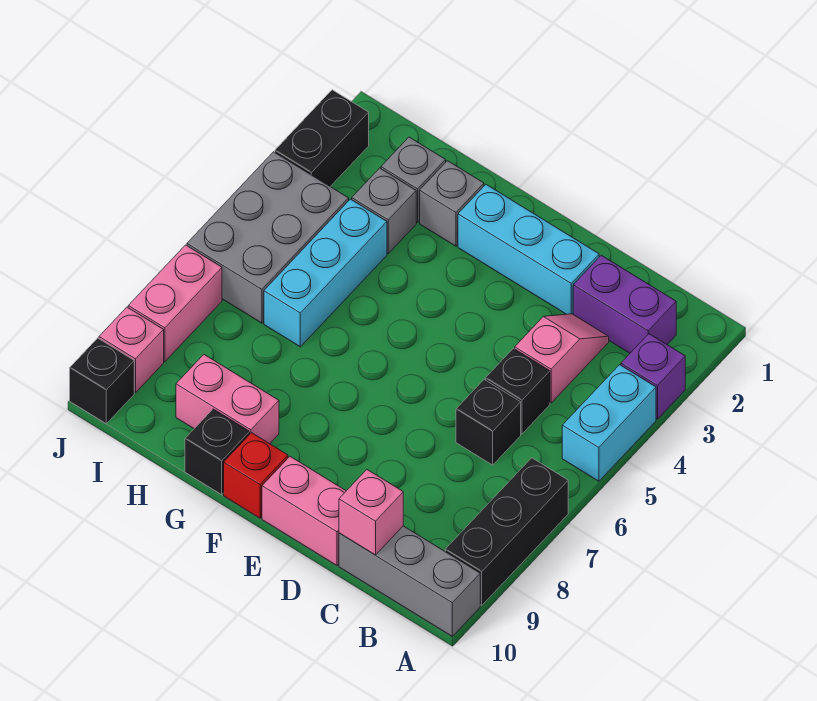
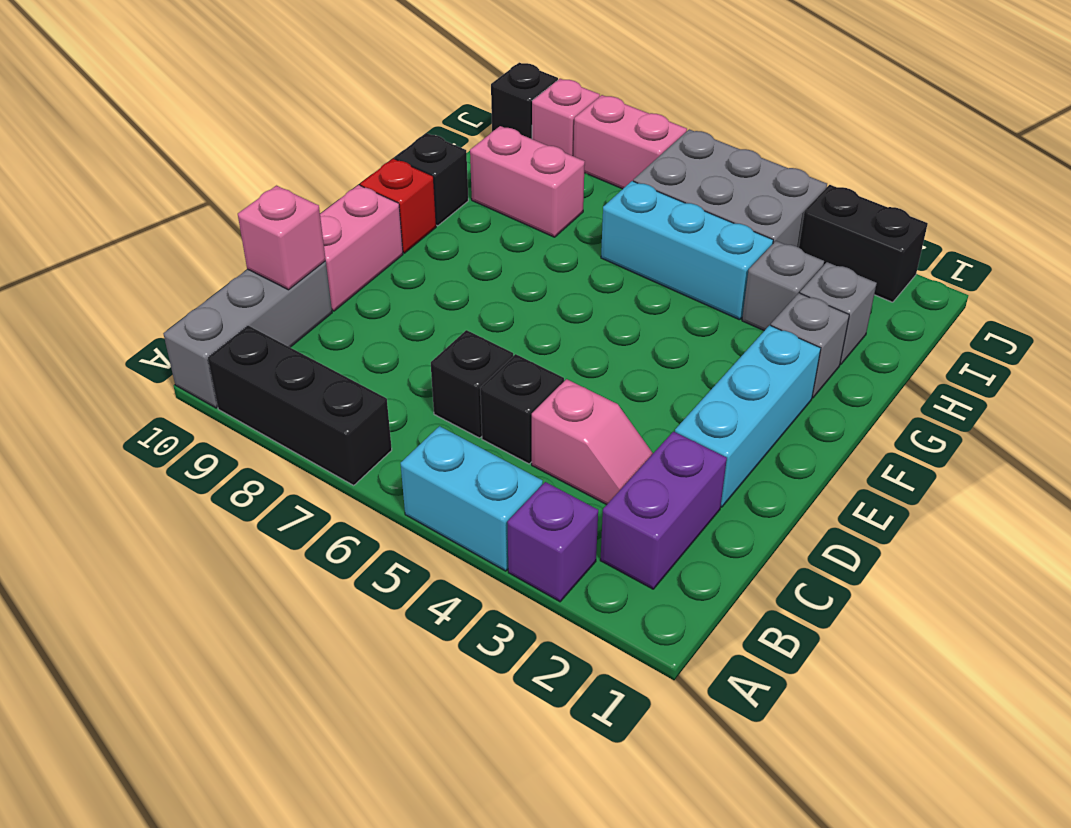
pink brick G9:H9 level 1 -> pink brick H8:H9 level 1

